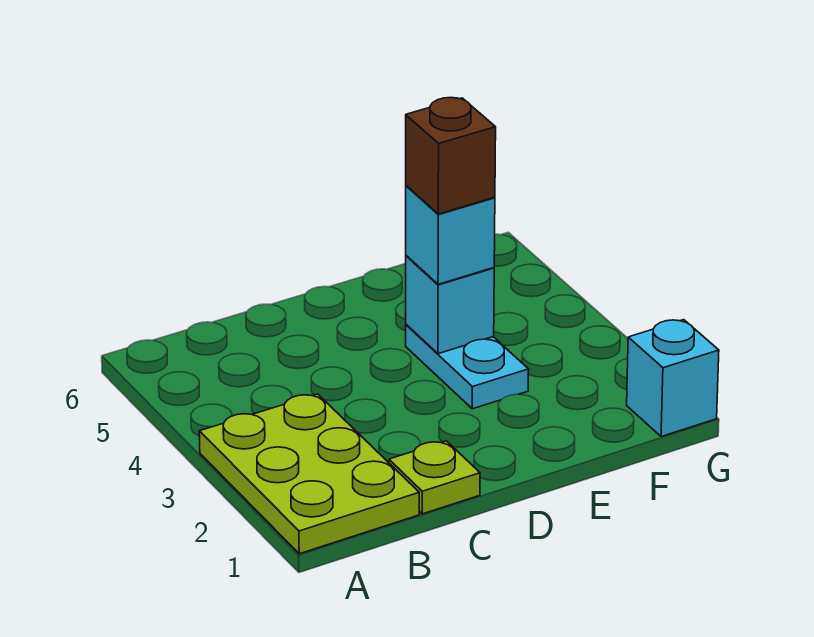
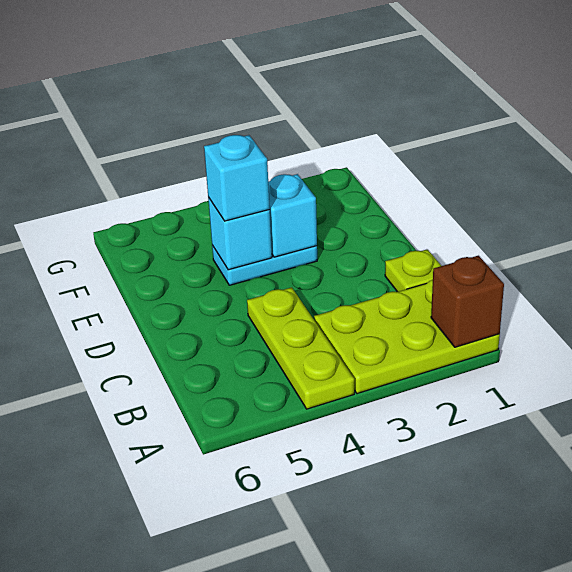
none -> lime plate A4:C4 level 1
brown brick E4 level 4 -> brown brick A1 level 2
cyan brick G1 level 1 -> cyan brick E3 level 2

